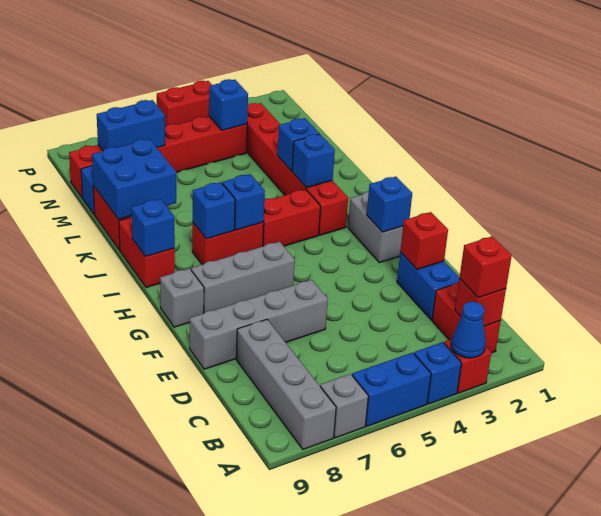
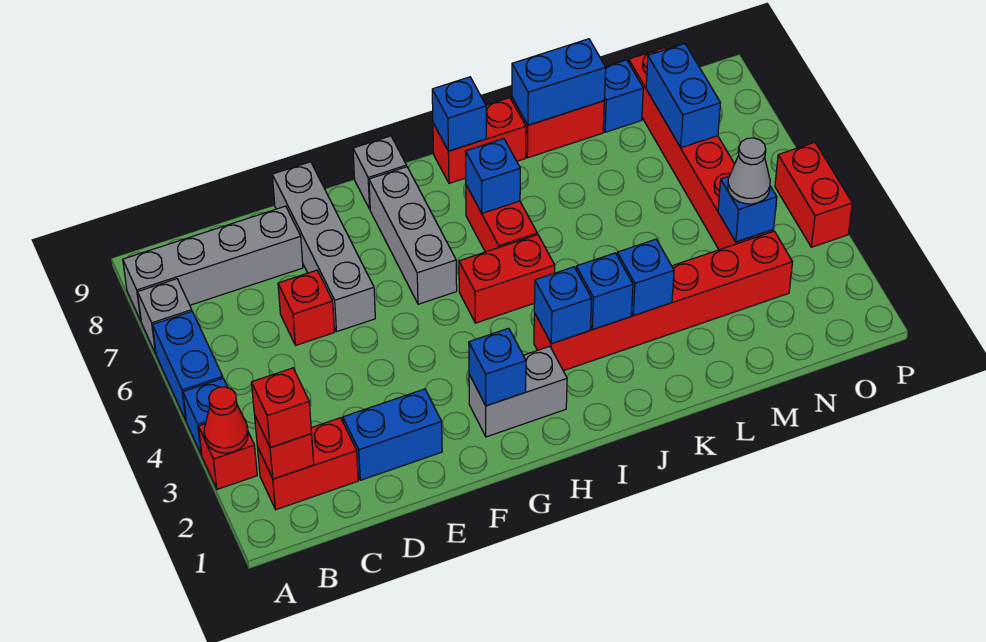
blue cone A3 level 2 -> red cone A3 level 2
red brick E2 level 2 -> red brick D6 level 1
red brick I4:I5 level 1 -> red brick H5:I5 level 1
blue brick I6 level 2 -> blue brick I3 level 2
blue brick K8:L9 level 2 -> blue brick K9:L9 level 2
none -> grey cone N4 level 3

